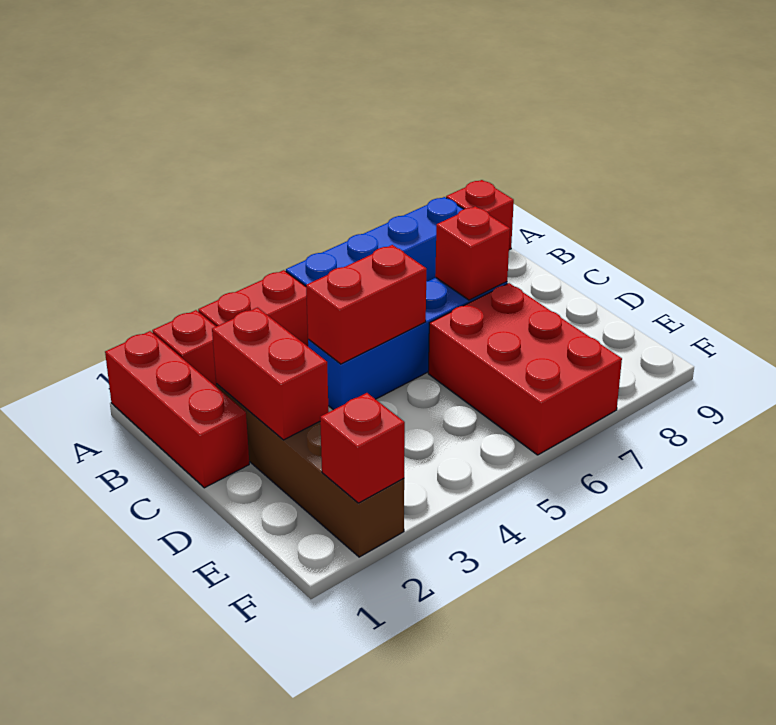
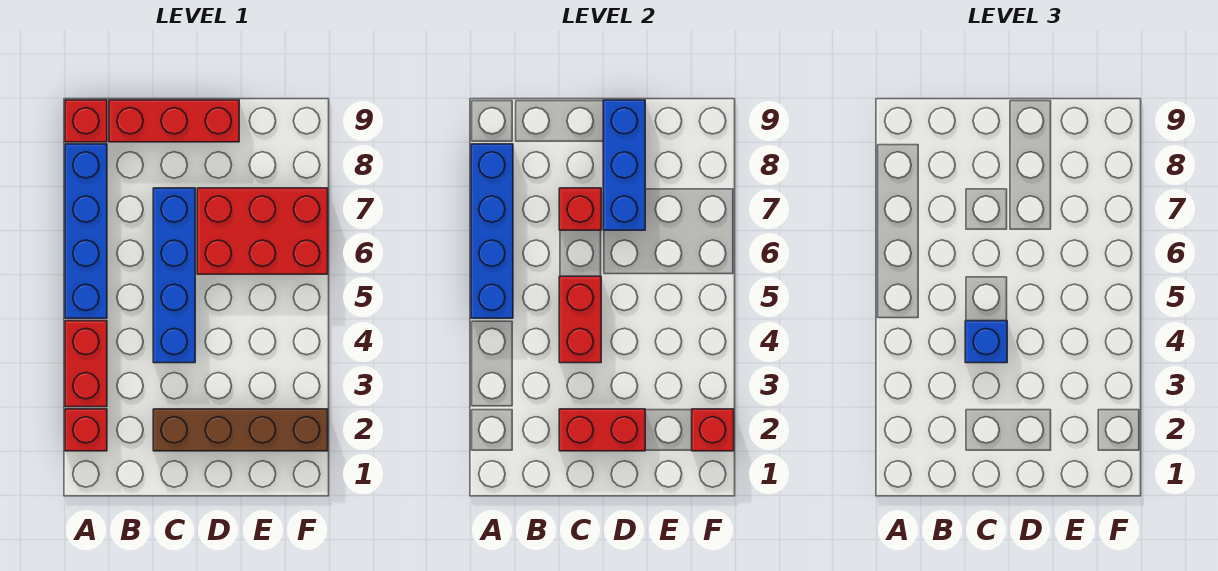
red brick A1:C1 level 1 -> red brick B9:D9 level 1
none -> blue brick A5:A8 level 2
none -> blue brick C4 level 3
none -> blue brick D7:D9 level 2

